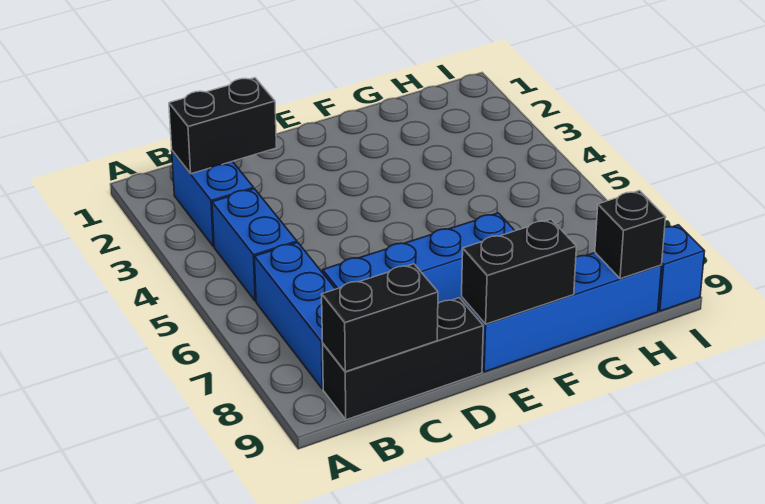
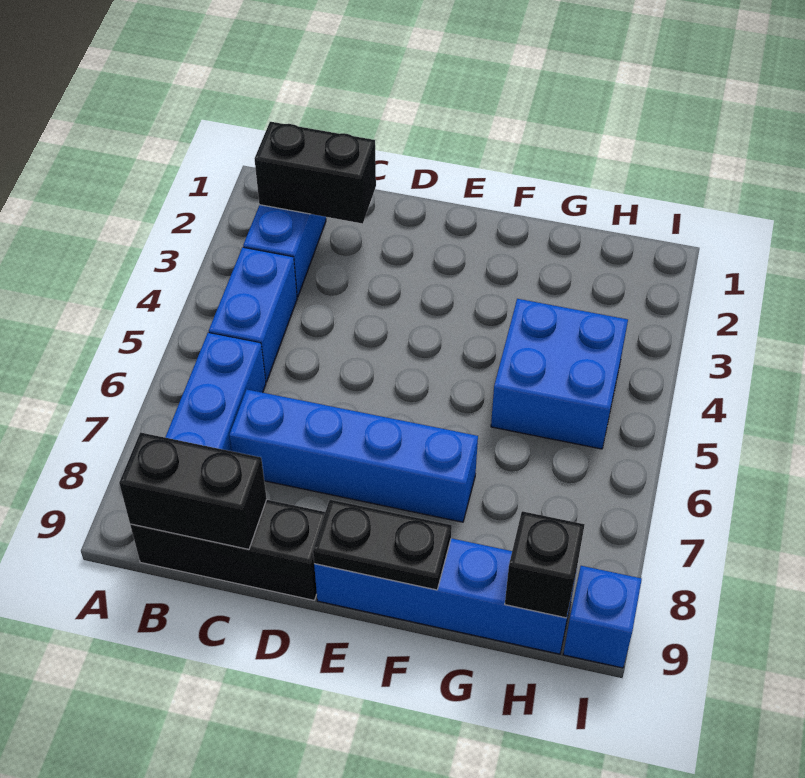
black brick E9:F9 level 2 -> black plate E9:F9 level 2
none -> blue brick G4:H5 level 1

